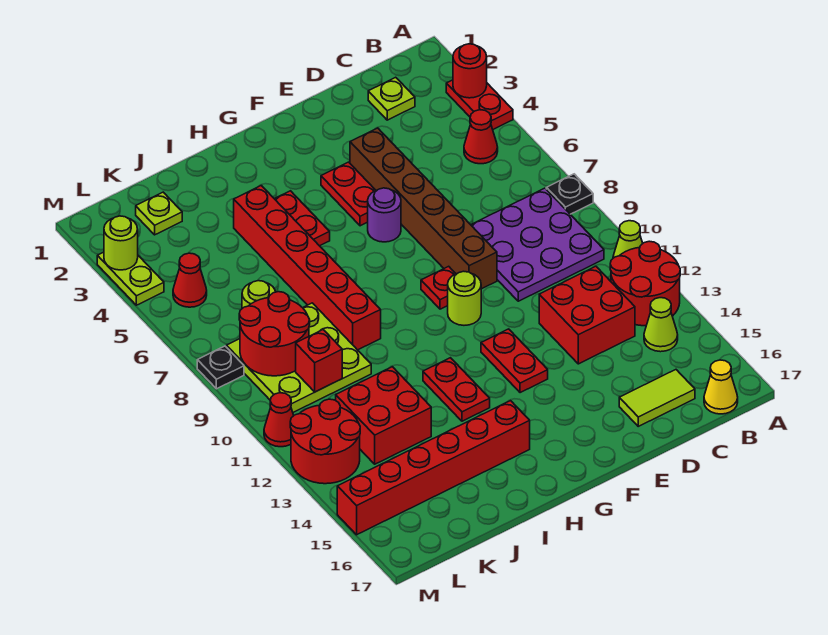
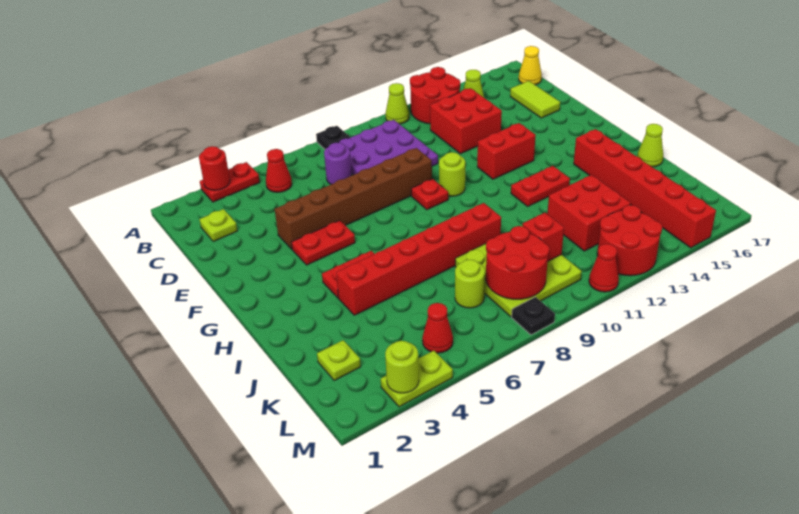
purple round brick F6 level 1 -> purple round brick C7 level 1
red plate F12:F13 level 1 -> red brick F12:F13 level 1
none -> lime cone I17 level 1

